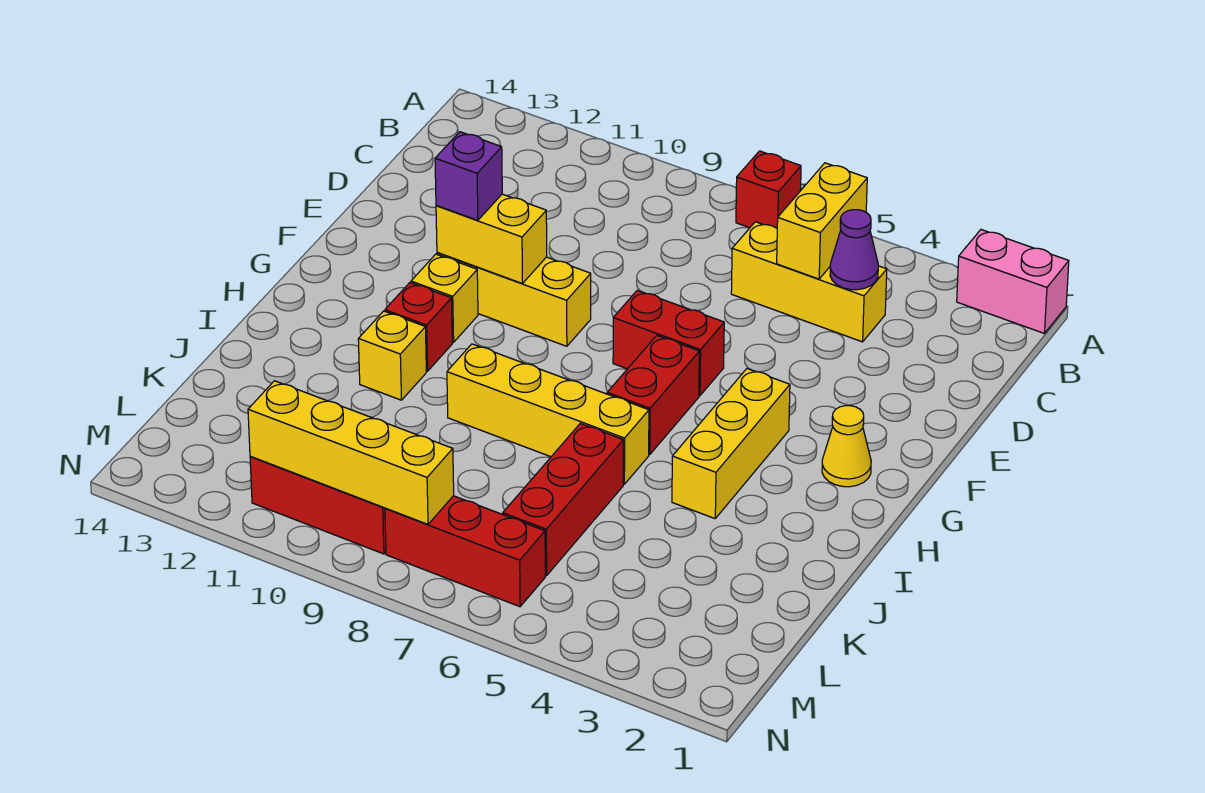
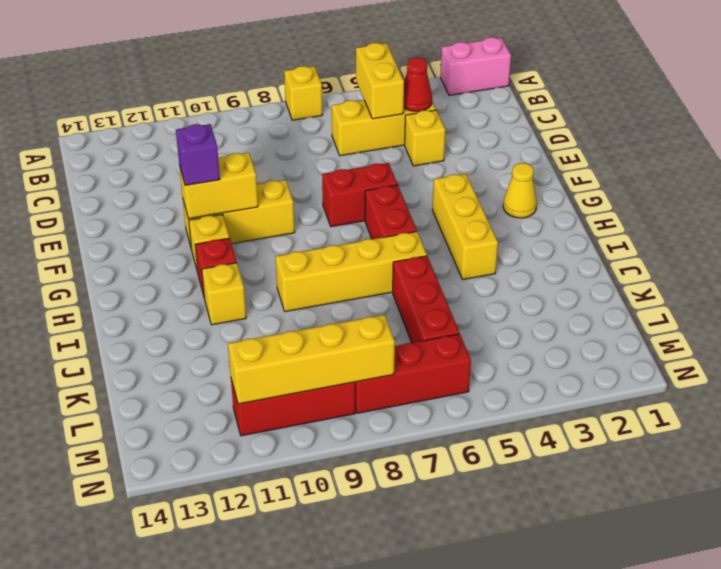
red brick A7 level 1 -> yellow brick A7 level 1
purple cone C4 level 2 -> red cone C4 level 2
none -> yellow brick D4 level 1

